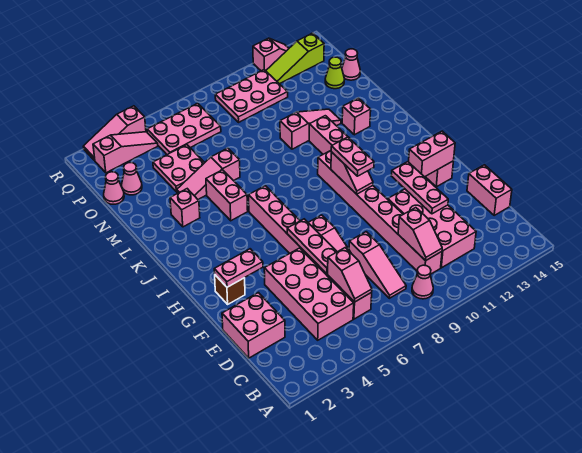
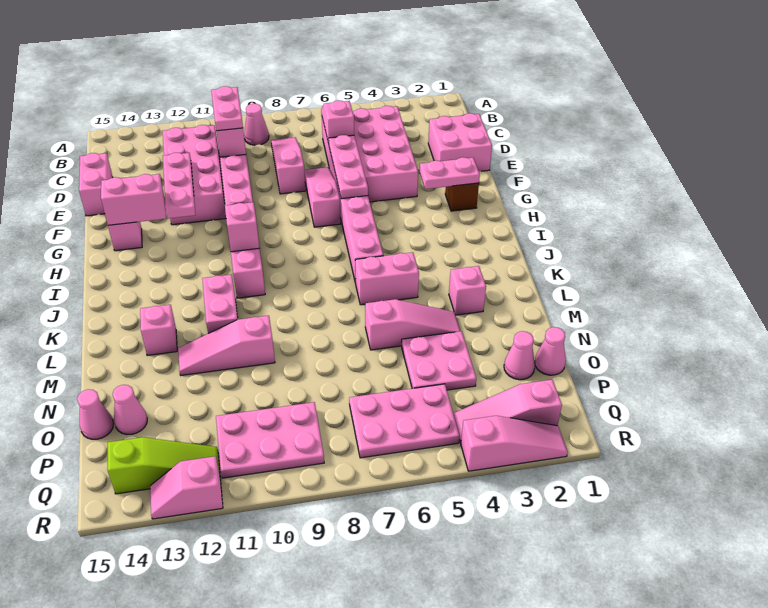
pink plate H10:I10 level 3 -> pink plate C10:D10 level 3
pink brick K5:L5 level 1 -> pink brick K5:K6 level 1
lime cone O14 level 1 -> pink cone O14 level 1

